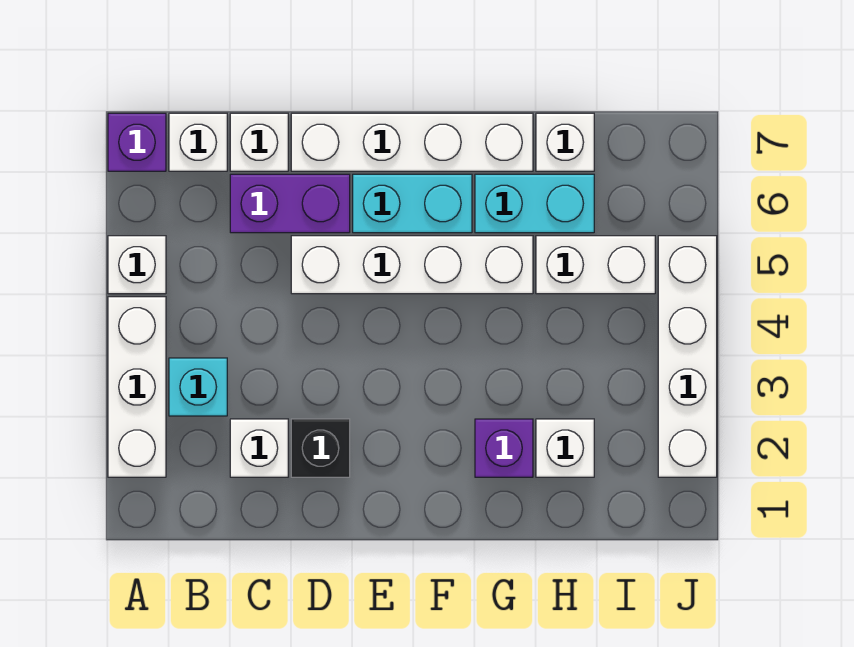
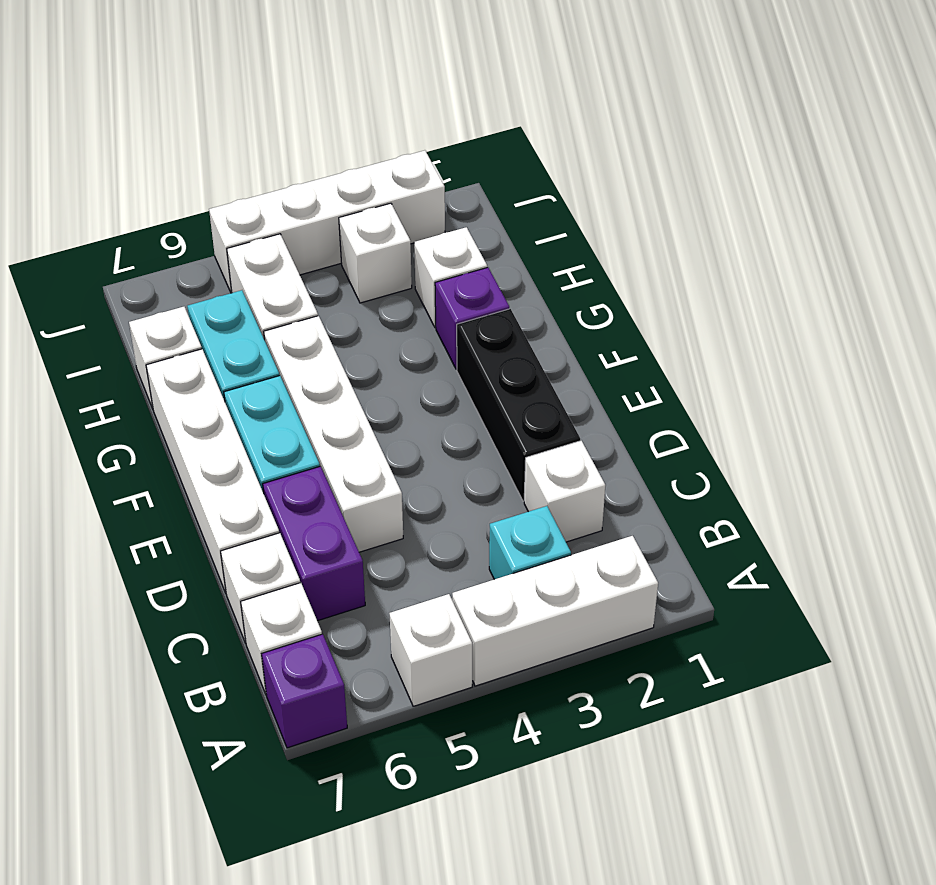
black brick D2 level 1 -> black brick D2:F2 level 1
none -> white brick I3 level 1

